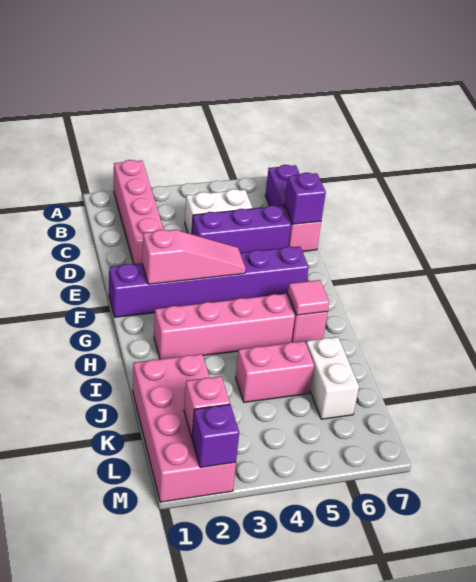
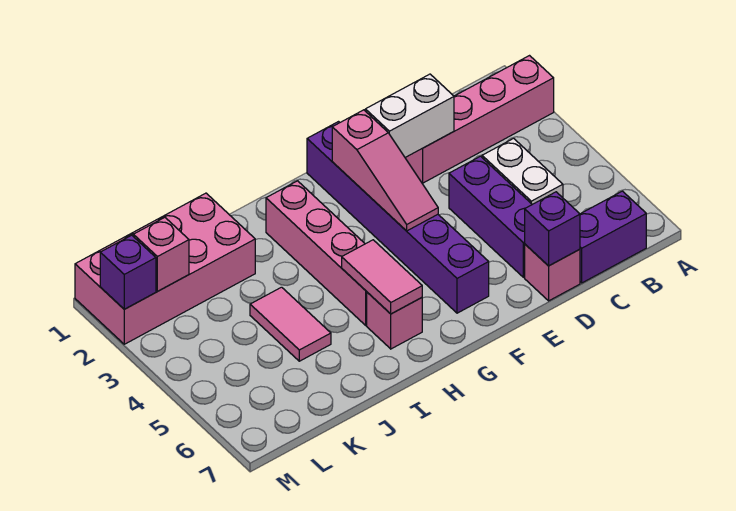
pink tile H6 level 2 -> pink tile H5:H6 level 2
pink brick J4:J5 level 1 -> pink tile J4:J5 level 1
white brick J6:K6 level 1 -> white brick D2:E2 level 2

